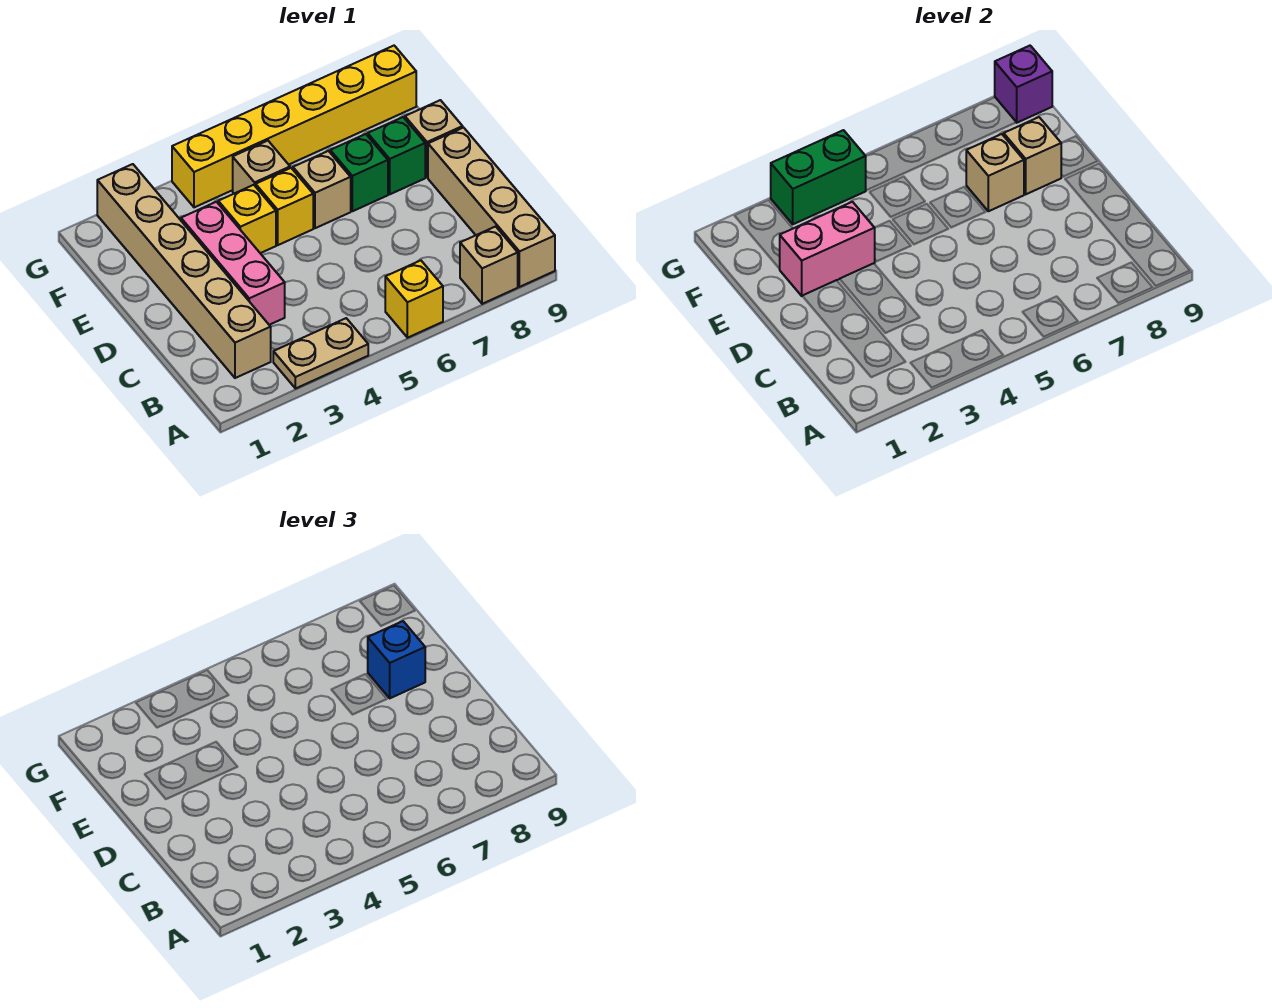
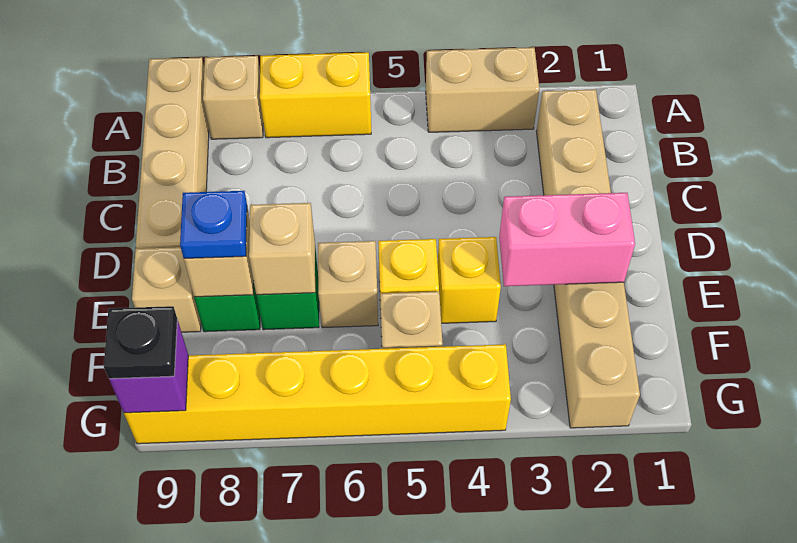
tan plate A3:A4 level 1 -> tan brick A3:A4 level 1
yellow brick A6 level 1 -> yellow brick A6:A7 level 1
pink brick C3:E3 level 1 -> none
blue brick E8 level 3 -> blue plate E8 level 3
green brick G3:G4 level 2 -> none
none -> black plate G9 level 3

